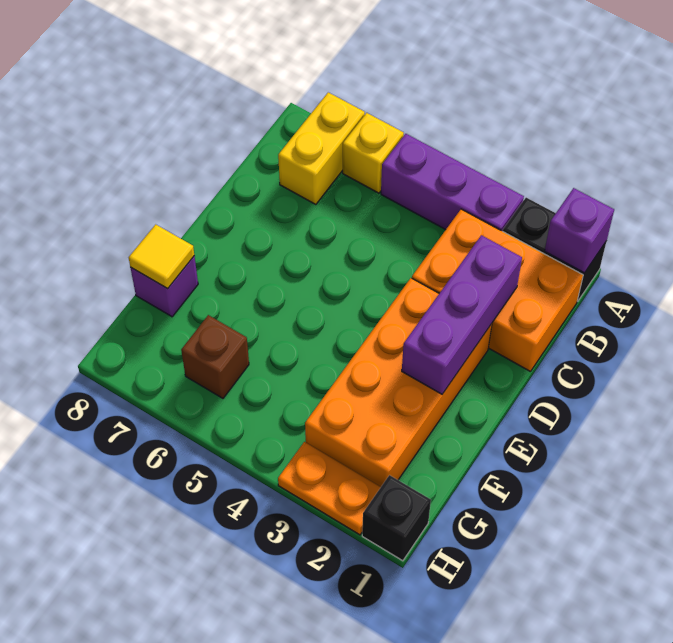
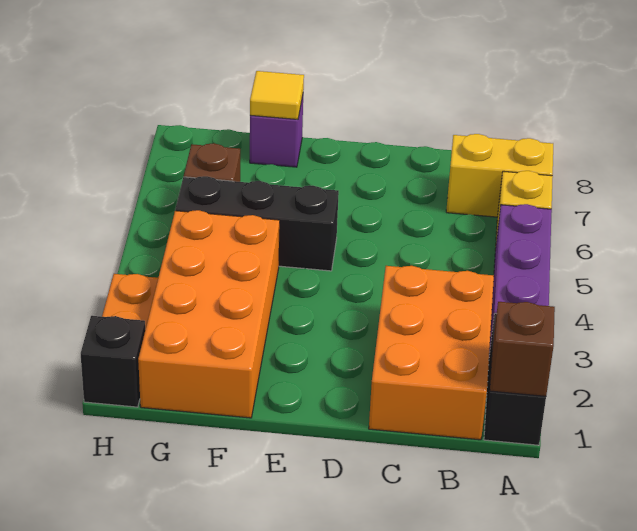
purple brick A1 level 2 -> brown brick A1 level 2
purple brick C2:E2 level 2 -> none
orange brick D2:G3 level 1 -> orange brick F1:G4 level 1
none -> black brick E5:G5 level 1

